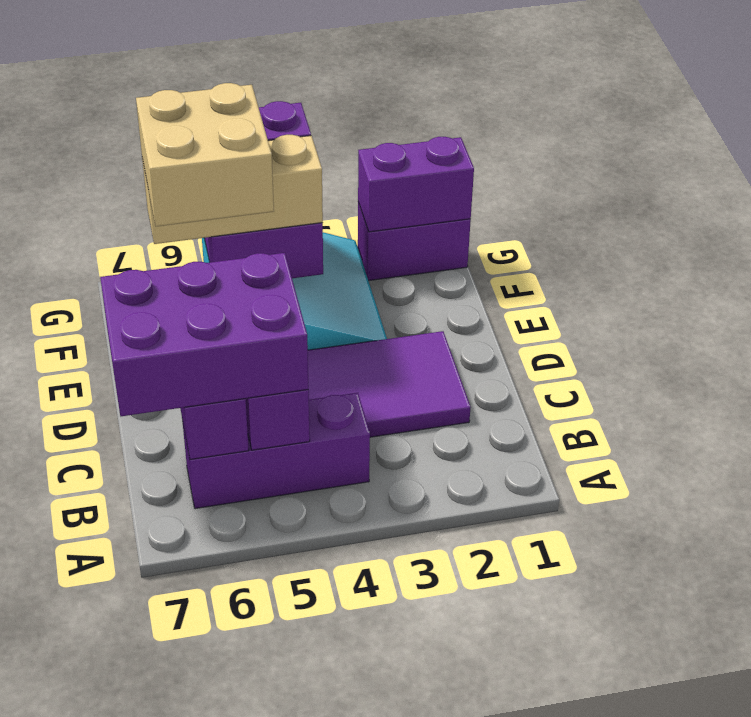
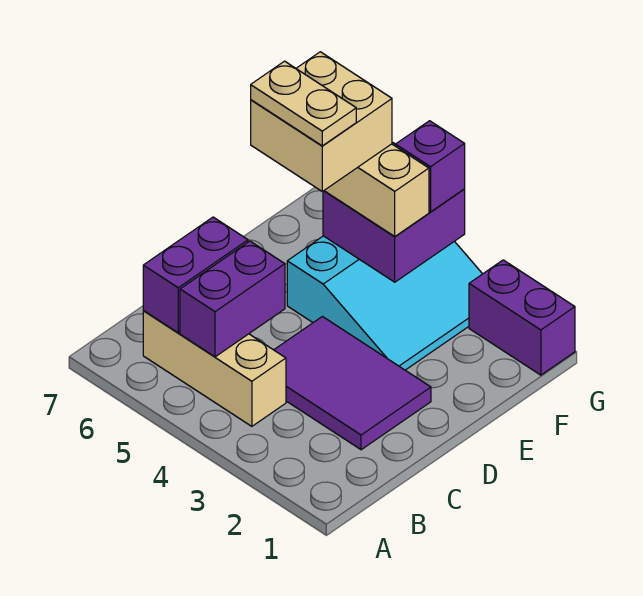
purple brick B4:B6 level 1 -> tan brick B4:B6 level 1
purple brick B5:C7 level 3 -> none
none -> tan plate E5:E6 level 5
purple brick G1:G2 level 2 -> none

